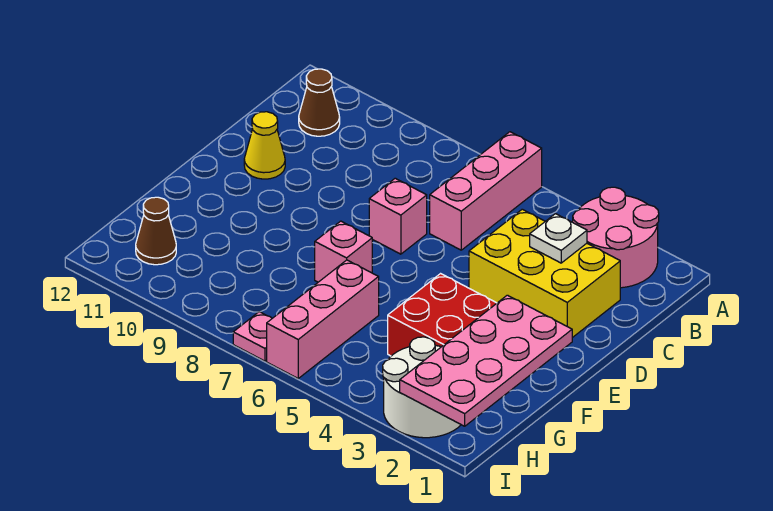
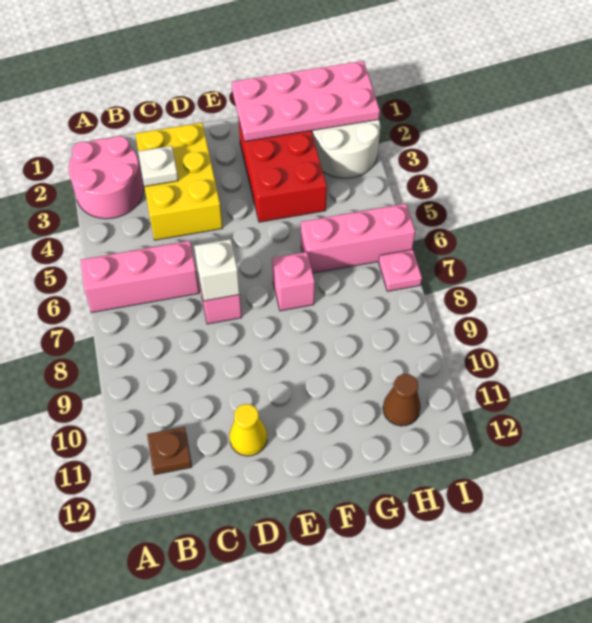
brown cone B11 level 1 -> brown plate B11 level 1
none -> white brick D7 level 2

